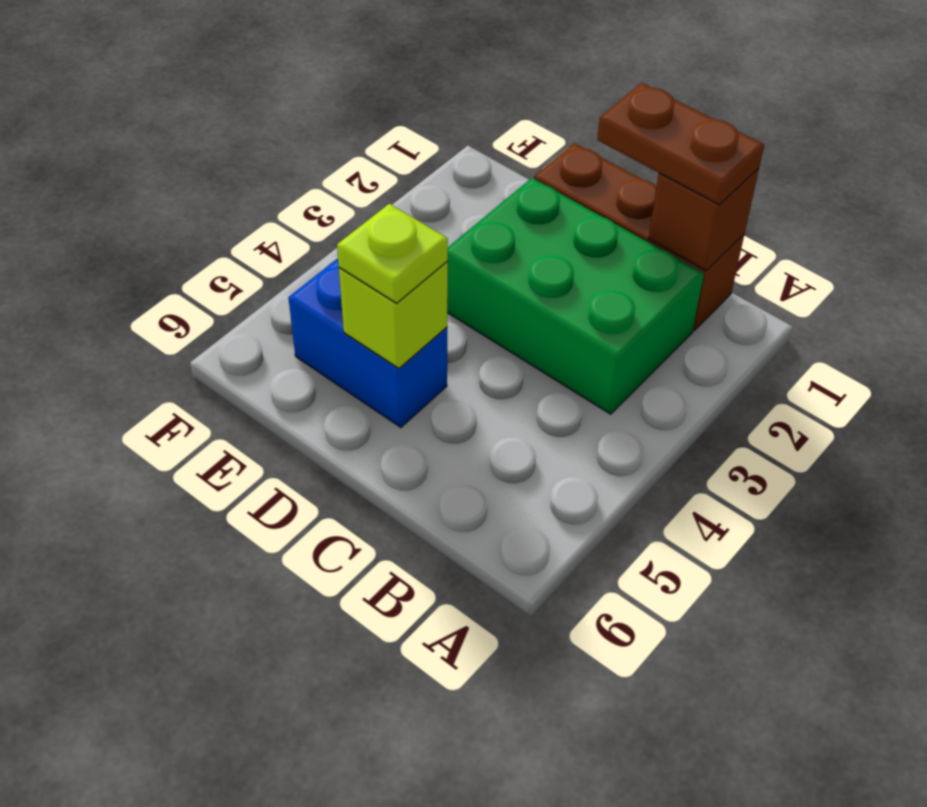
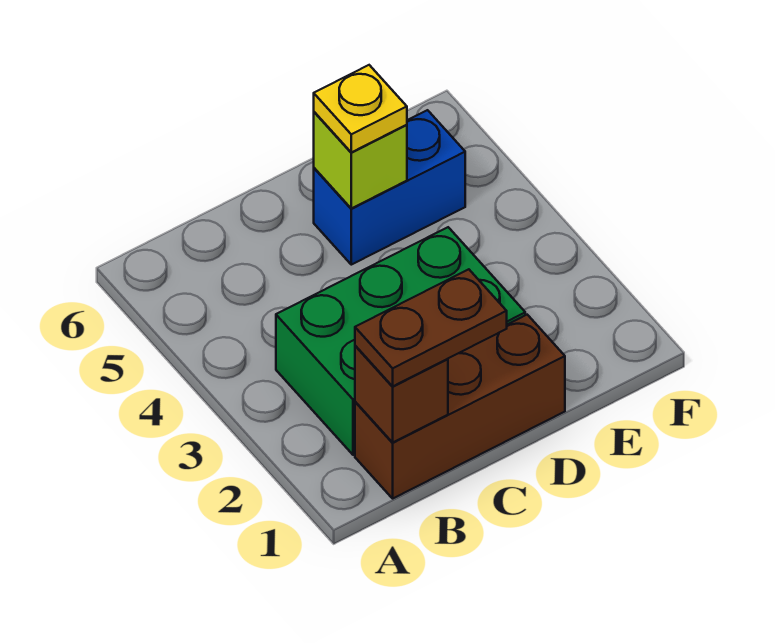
lime plate D5 level 3 -> yellow plate D5 level 3

